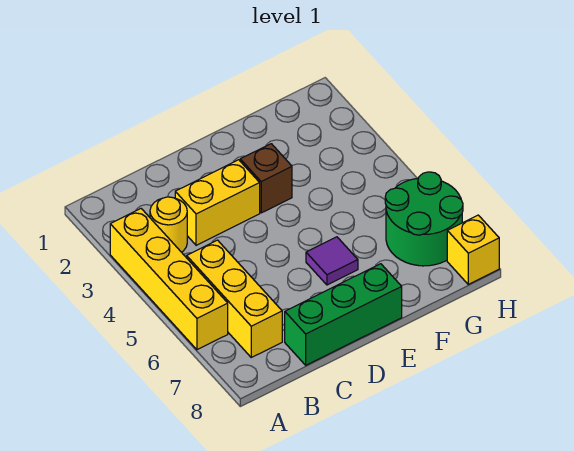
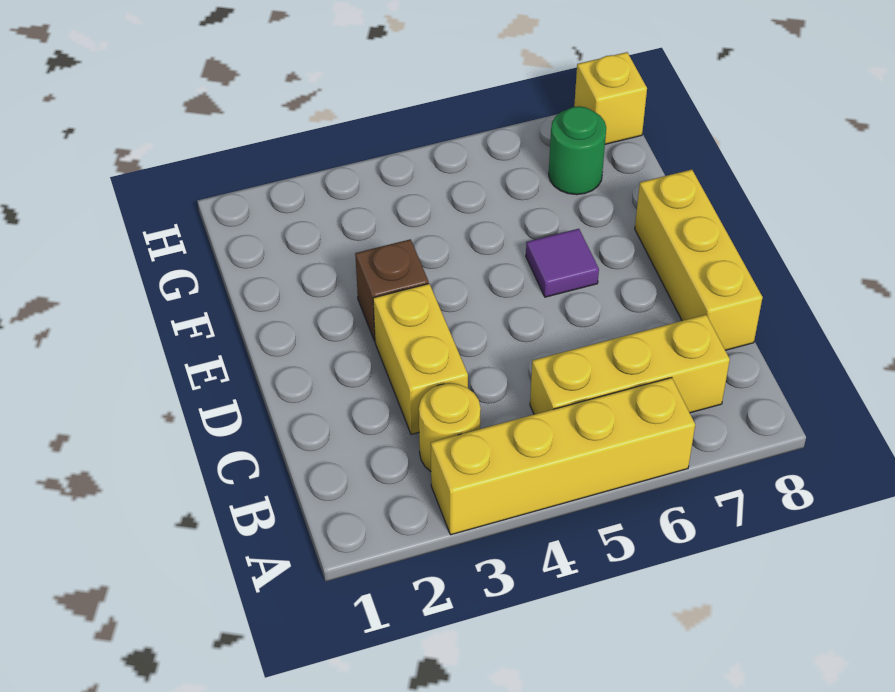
green brick C8:E8 level 1 -> yellow brick C8:E8 level 1
green round brick G6:H7 level 1 -> green round brick G7 level 1

